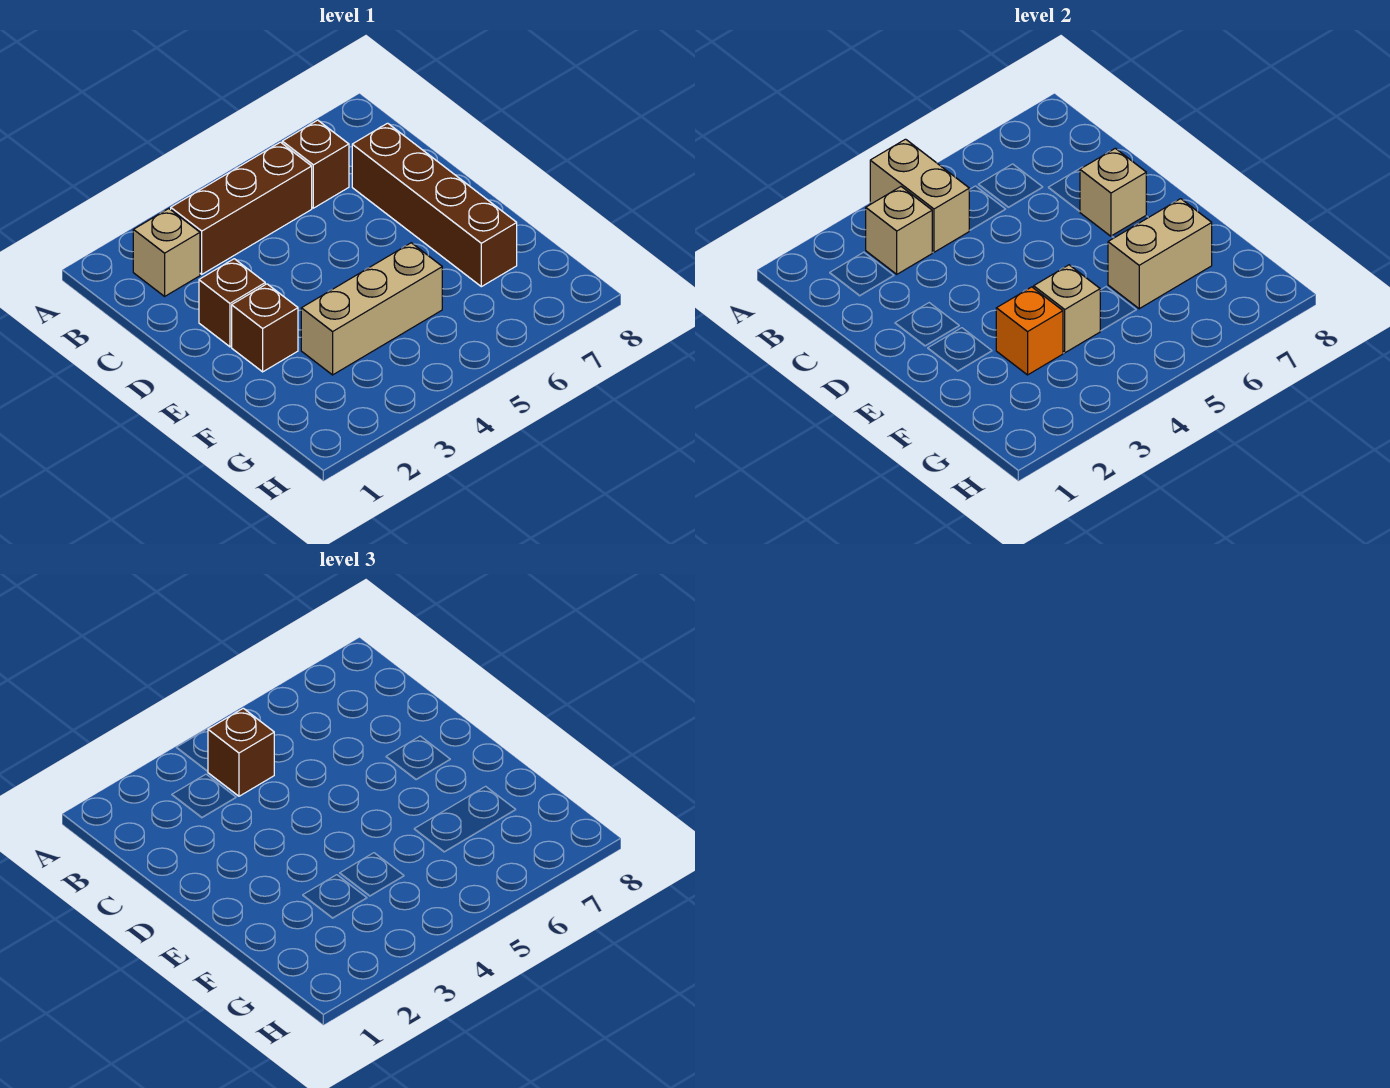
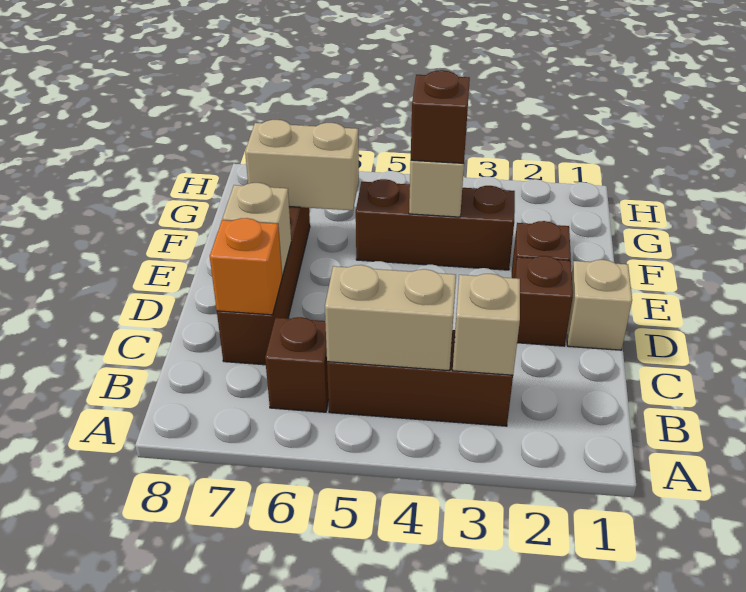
tan brick A4:B4 level 2 -> tan brick B4:B5 level 2
tan brick B2 level 1 -> tan brick D1 level 1
brown brick B4 level 3 -> brown brick F4 level 3
tan brick F3:F5 level 1 -> brown brick F3:F5 level 1
orange brick F3 level 2 -> orange brick C7 level 2

